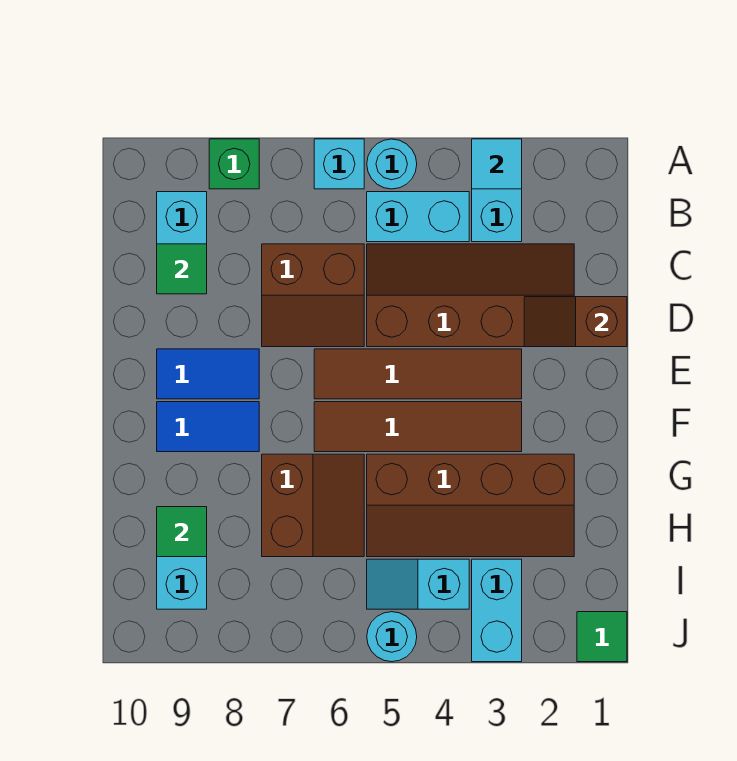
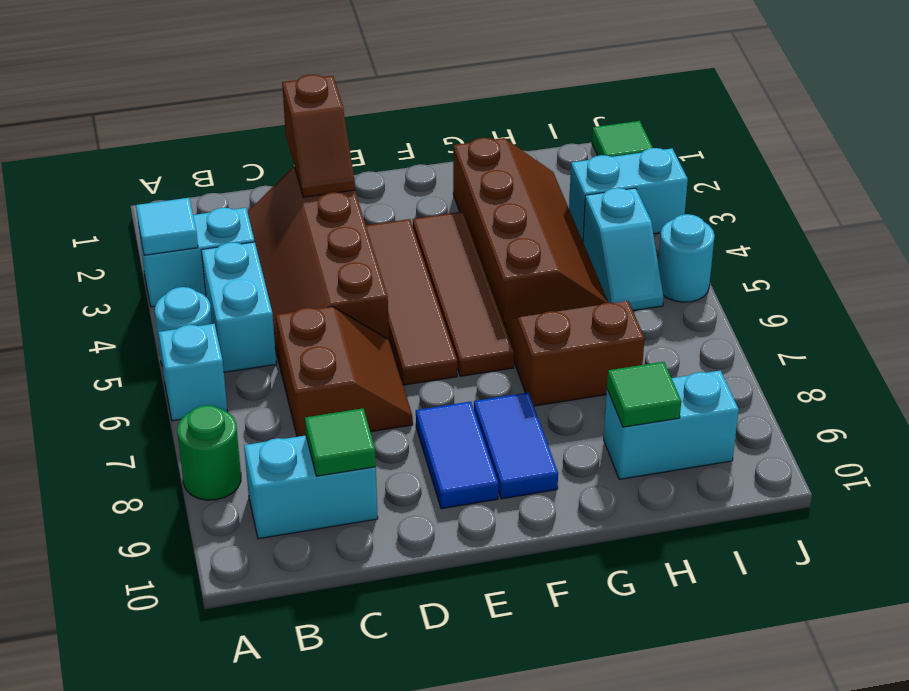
green brick A8 level 1 -> green round brick A8 level 1

